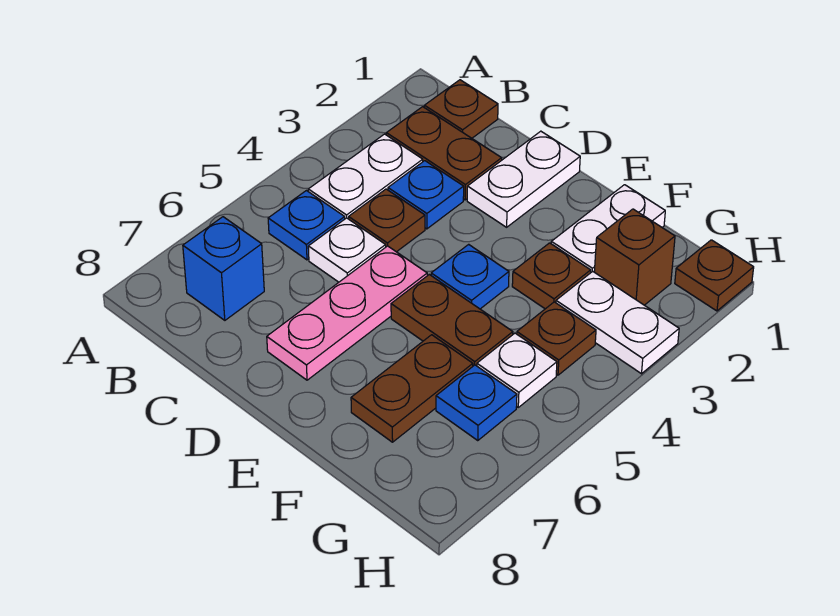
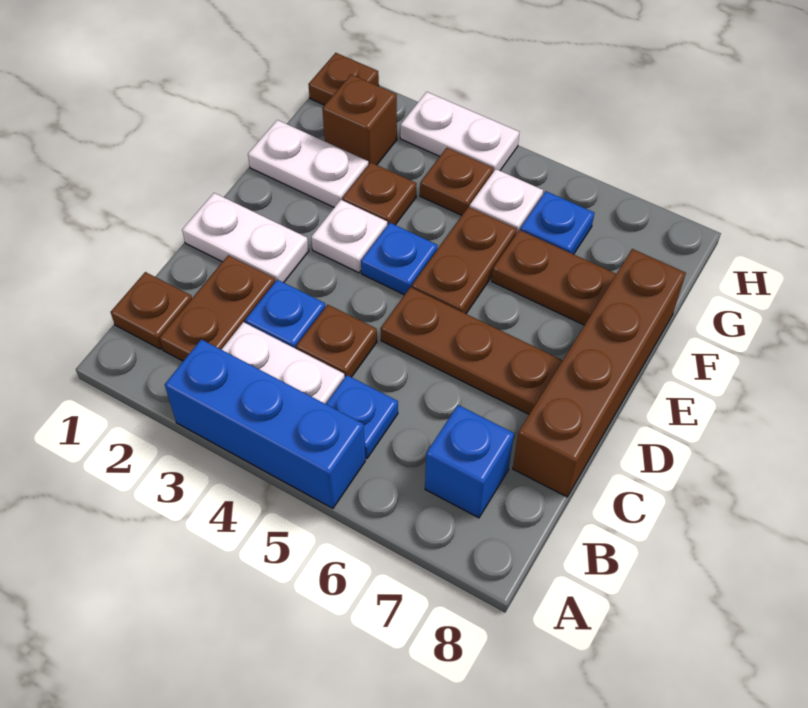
none -> blue brick A3:A5 level 1
white plate C5 level 1 -> white plate E3 level 1
none -> brown brick C8:F8 level 1
pink plate D5:D7 level 1 -> brown plate D5:D7 level 1
white plate G3:H3 level 1 -> white plate H3:H4 level 1

